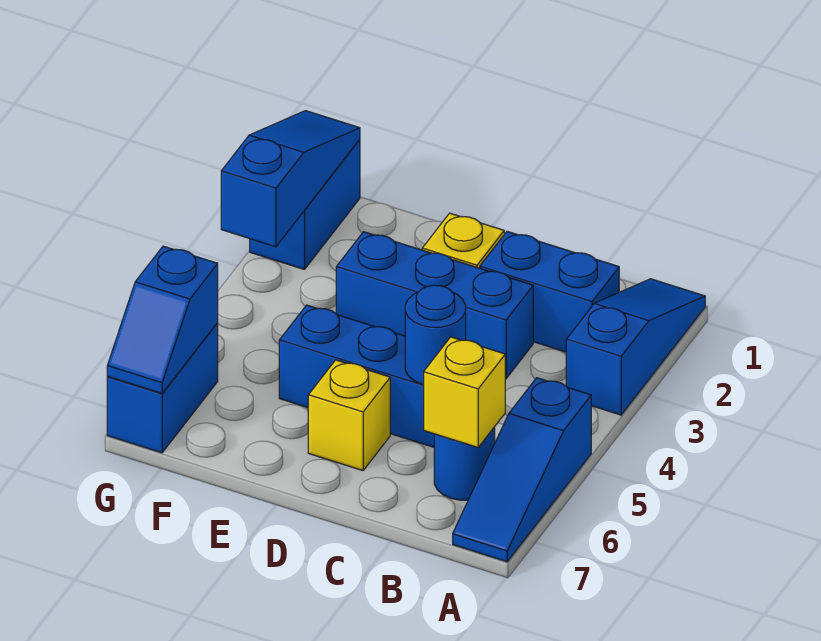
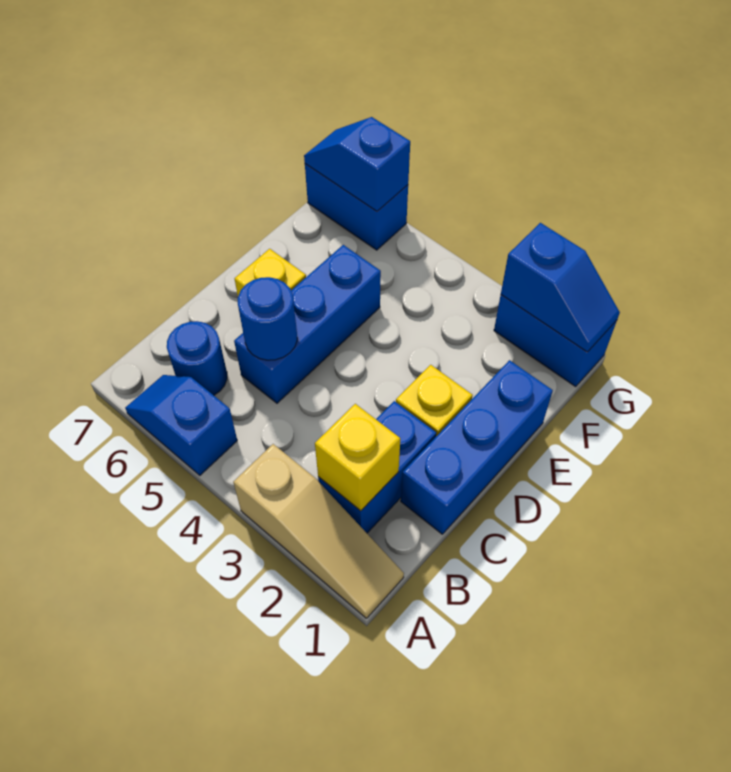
blue slope A1:A3 level 1 top 3 -> tan slope A1:A3 level 1 top 3
blue slope A5:A7 level 1 top 5 -> blue slope A5:A6 level 1 top 5
yellow brick B6 level 2 -> yellow brick B2 level 2
blue brick C3:E3 level 1 -> blue brick C1:E1 level 1
blue slope G1:G3 level 2 top 3 -> blue slope G1:G2 level 2 top 2

